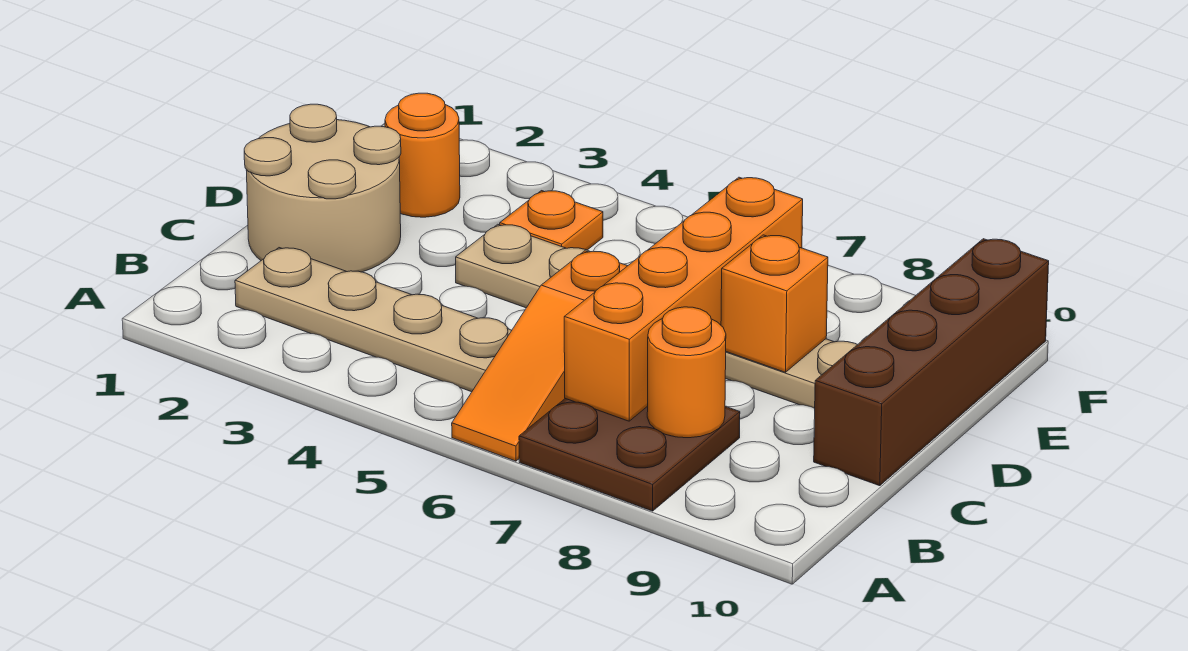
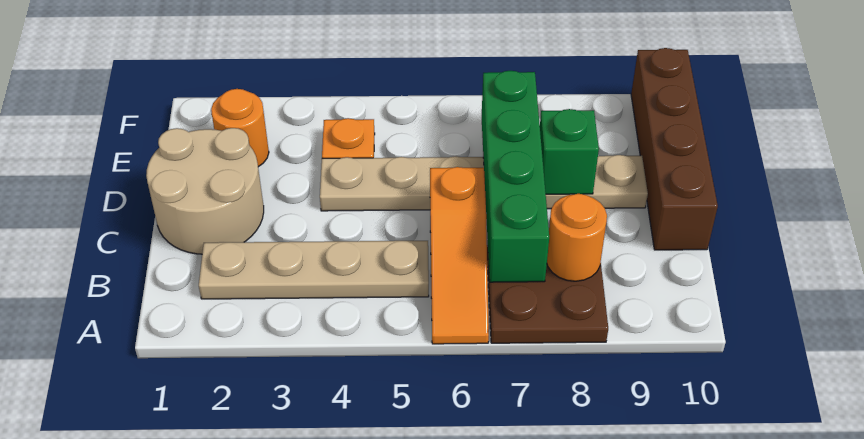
orange brick B7:E7 level 2 -> green brick B7:E7 level 2
orange brick D8 level 2 -> green brick D8 level 2

